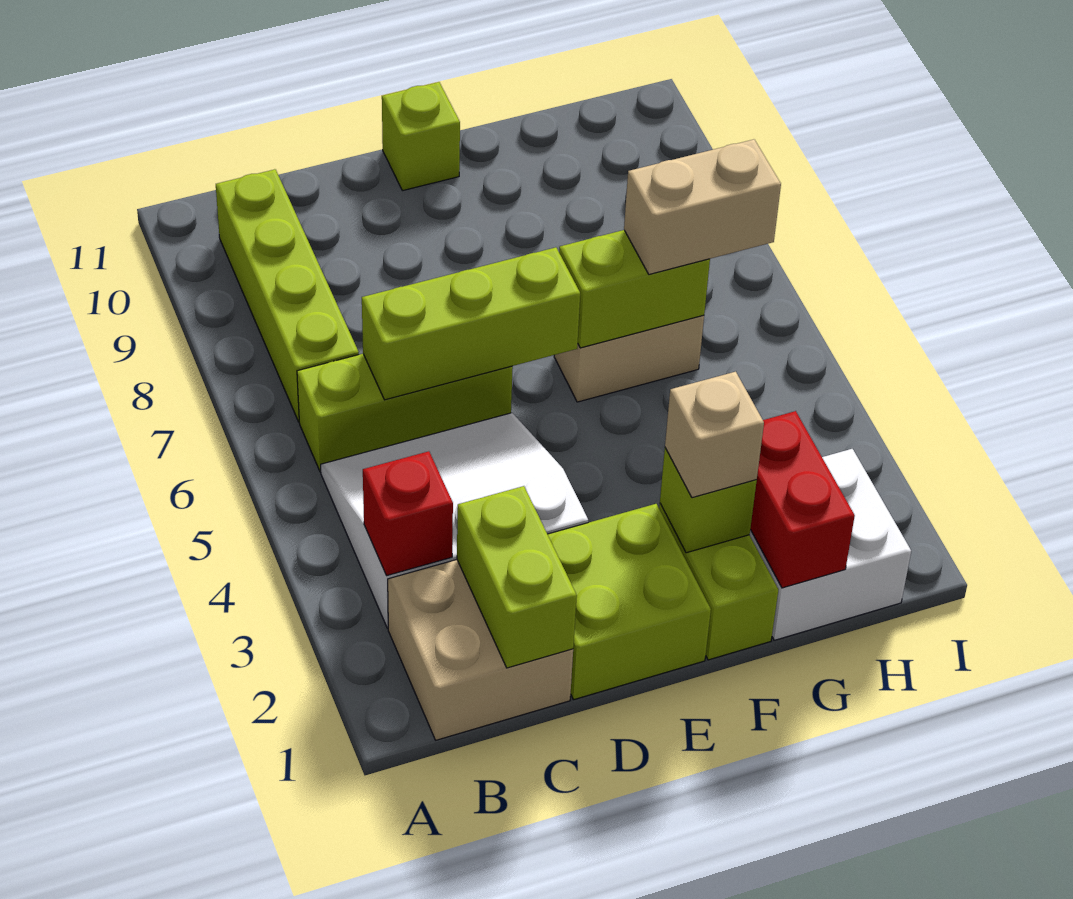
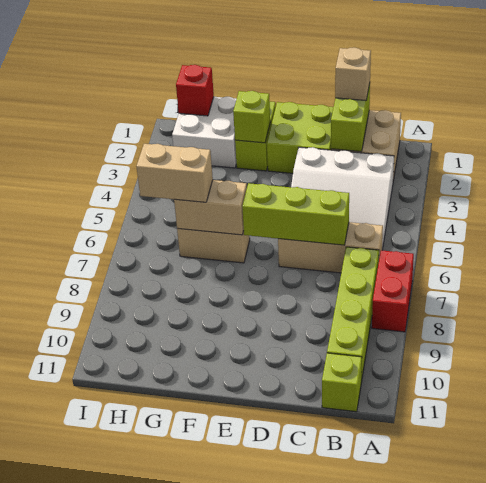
red brick B3 level 2 -> red brick H1 level 2
lime brick B6:D6 level 1 -> tan brick B6:D6 level 1
lime brick E11 level 1 -> lime brick B11 level 1
tan brick F2 level 3 -> tan brick C1 level 3
lime brick F6:G6 level 2 -> tan brick F6:G6 level 2
red brick G1:G2 level 2 -> red brick A7:A8 level 1

